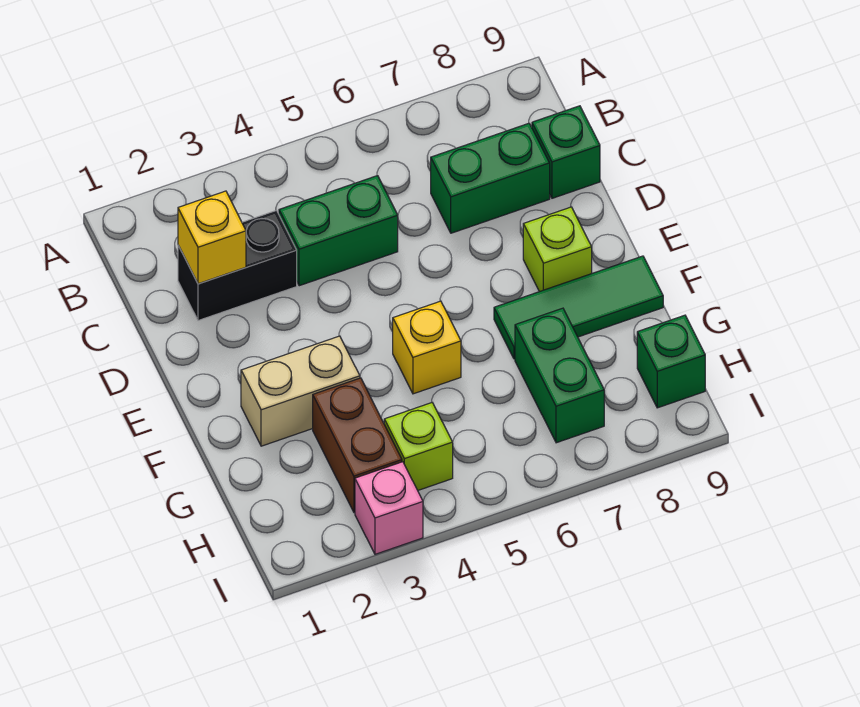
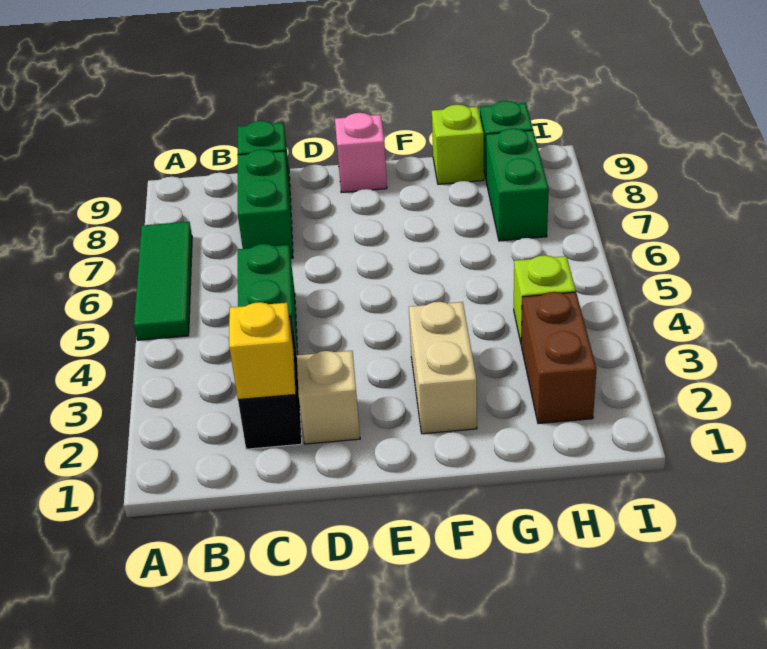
none -> tan brick D2 level 1
lime brick E8 level 1 -> lime brick G9 level 1
yellow brick F5 level 1 -> none
green tile F7:F9 level 1 -> green tile A5:A7 level 1
brown brick G3:H3 level 1 -> brown brick H2:H3 level 1
green brick G7:H7 level 1 -> green brick H7:H8 level 1
pink brick I3 level 1 -> pink brick E9 level 1

